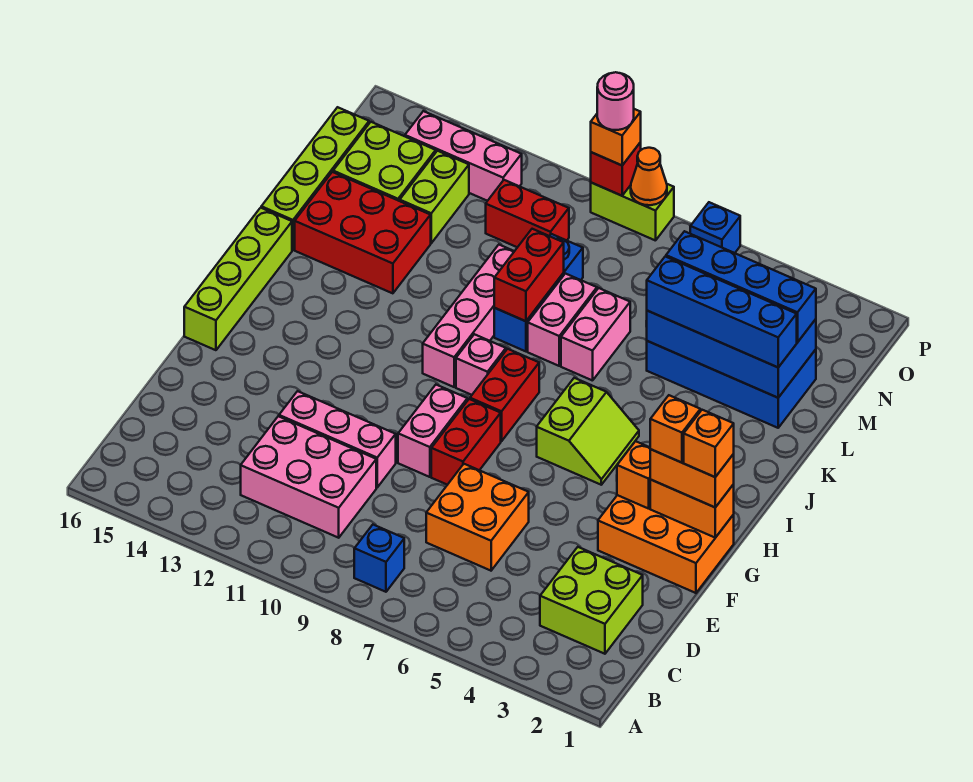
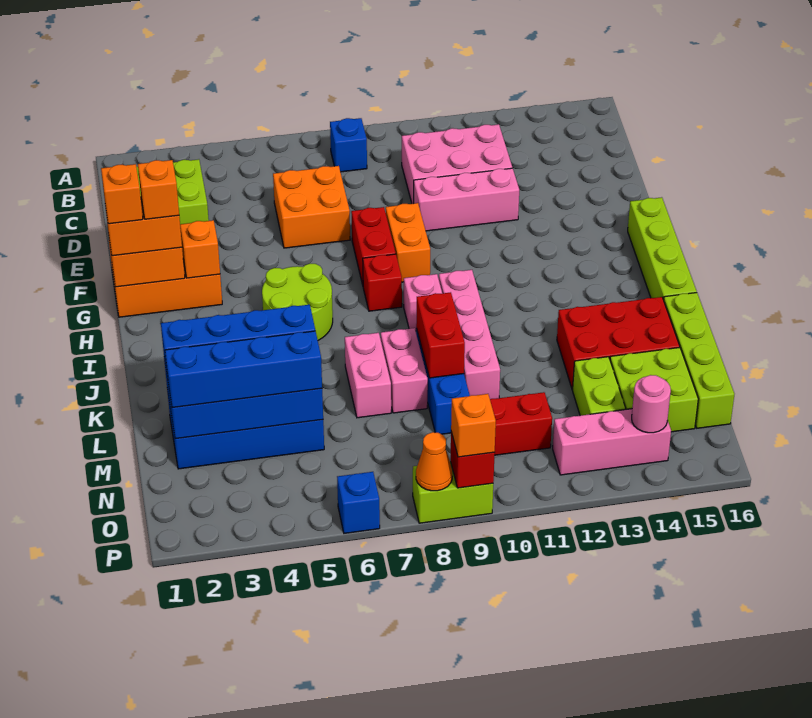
pink brick F9:G9 level 1 -> orange brick F9:G9 level 1
lime slope H5:I6 level 1 top 6 -> lime round brick H5:I6 level 1
red brick H8:I8 level 1 -> red brick H8 level 1
pink round brick P9 level 4 -> pink round brick O14 level 2

